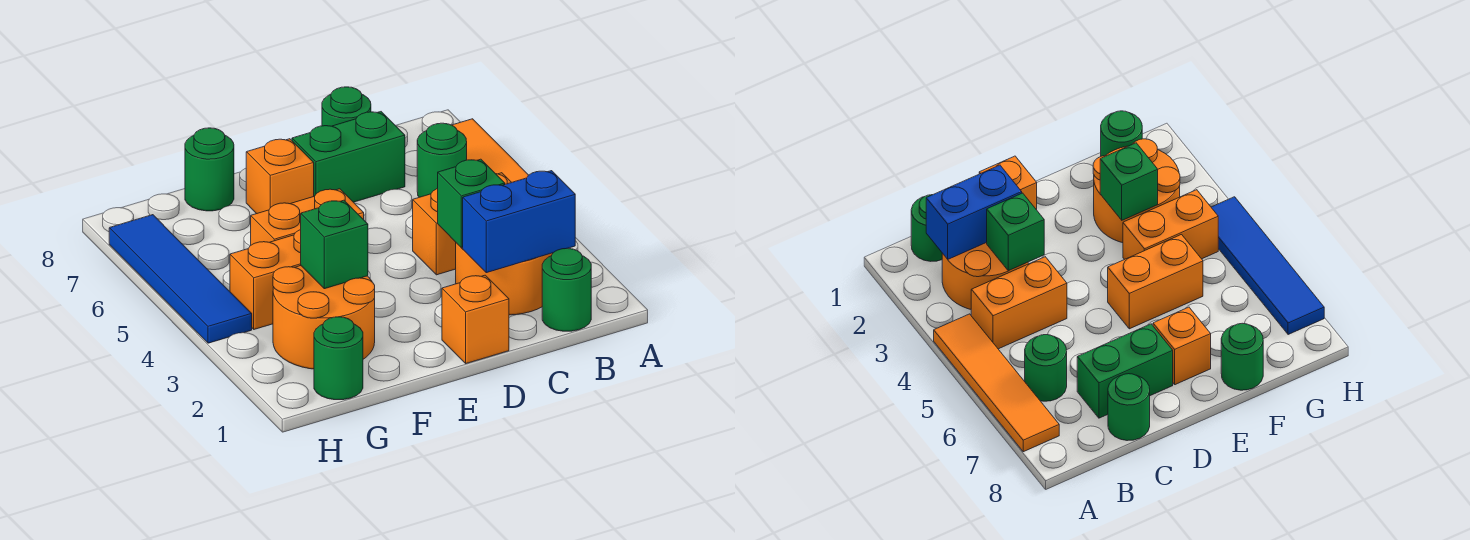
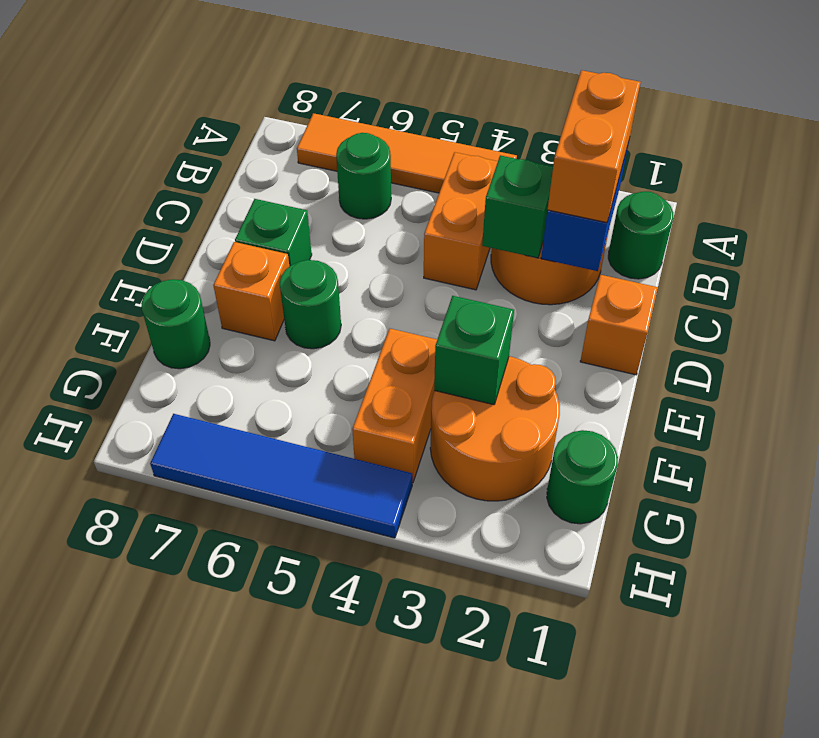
green brick C7:D7 level 1 -> green brick D7 level 1
green round brick C8 level 1 -> green round brick E6 level 1
orange brick E5:F5 level 1 -> orange brick B2:C2 level 3

